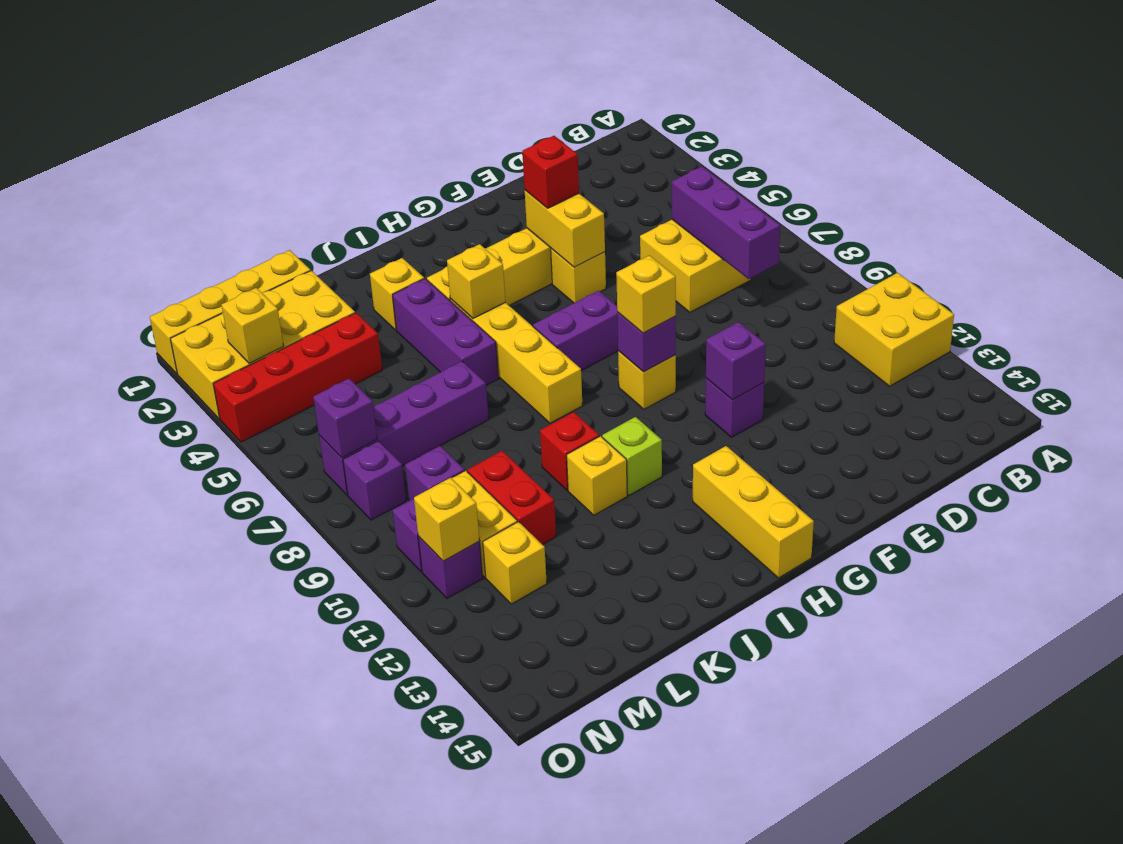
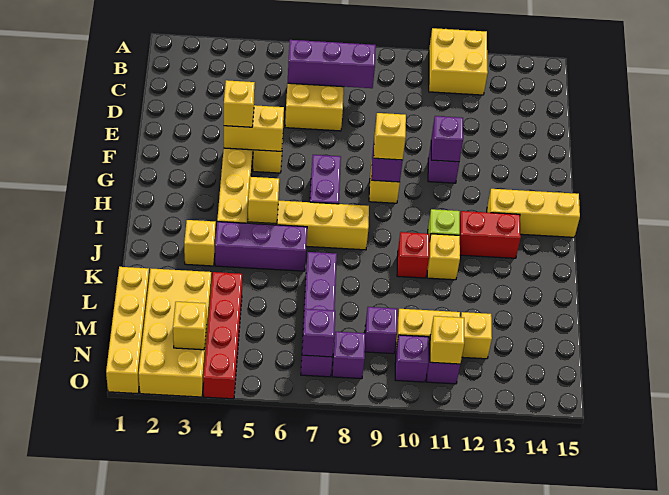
red brick F4 level 3 -> yellow brick F4 level 3
red brick L10:L11 level 1 -> red brick I12:I13 level 1

